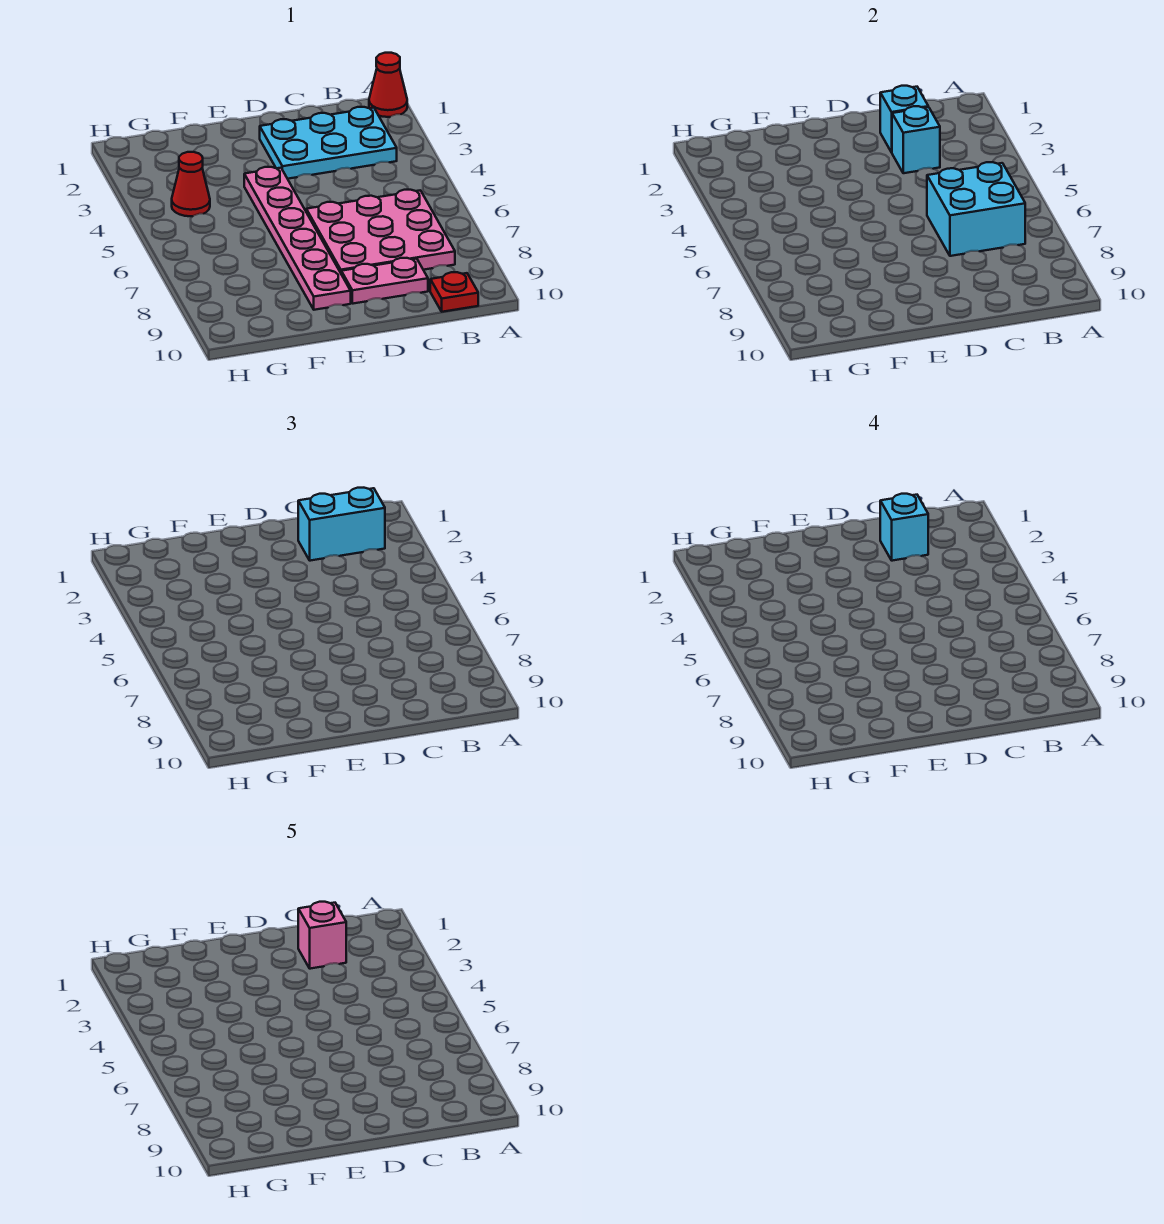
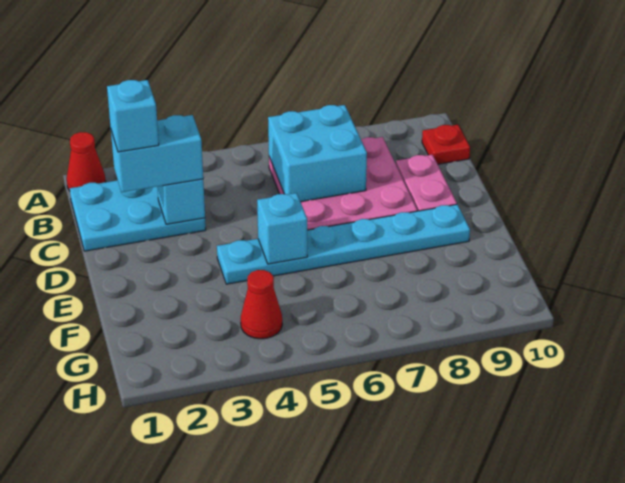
cyan plate B2:D3 level 1 -> cyan plate B1:C3 level 1
cyan brick B2:C2 level 3 -> cyan brick C2:C3 level 3
cyan brick C2 level 2 -> cyan brick E5 level 2
pink brick C2 level 5 -> none
pink plate E4:E9 level 1 -> cyan plate E4:E9 level 1

